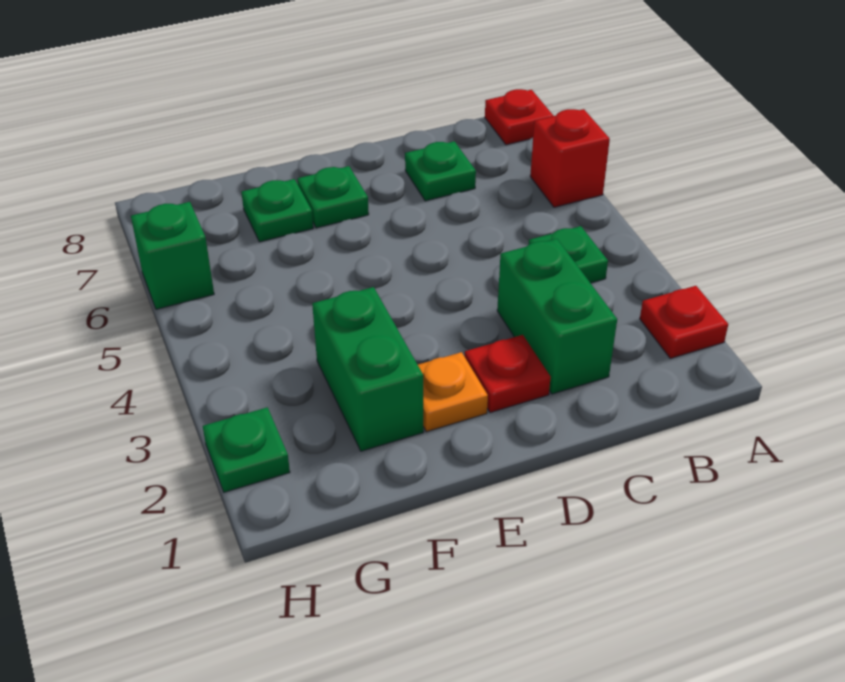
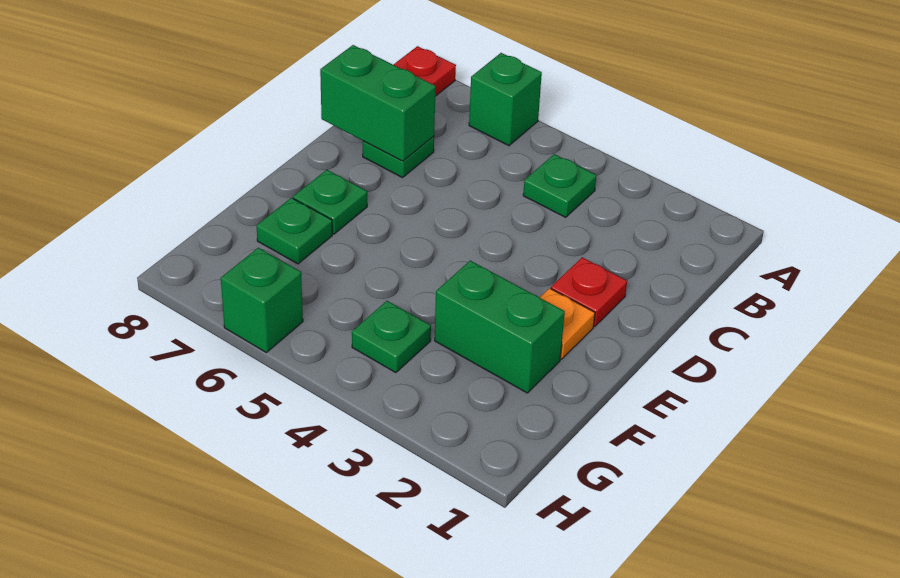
red plate A2 level 1 -> none
red brick A6 level 1 -> green brick A6 level 1
green brick C2:C3 level 1 -> green brick C7:C8 level 2
green plate H2 level 1 -> green plate G4 level 1

